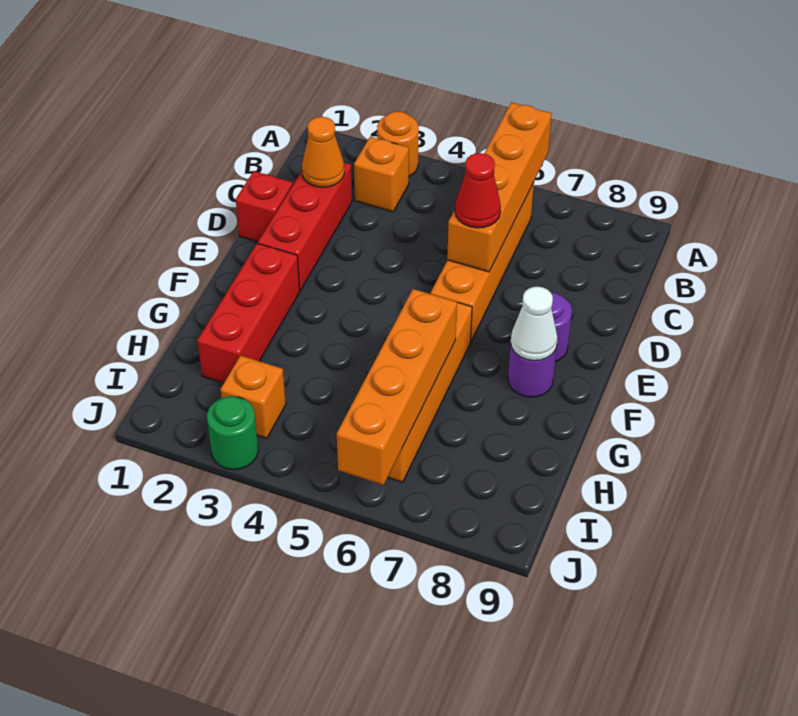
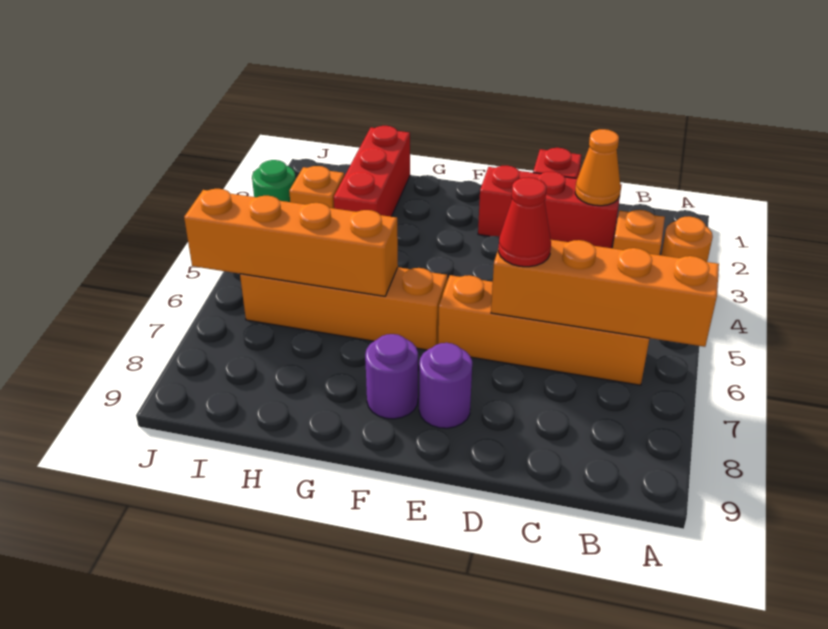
red brick F2:H2 level 1 -> red brick H1:H3 level 1
white cone F8 level 2 -> none

